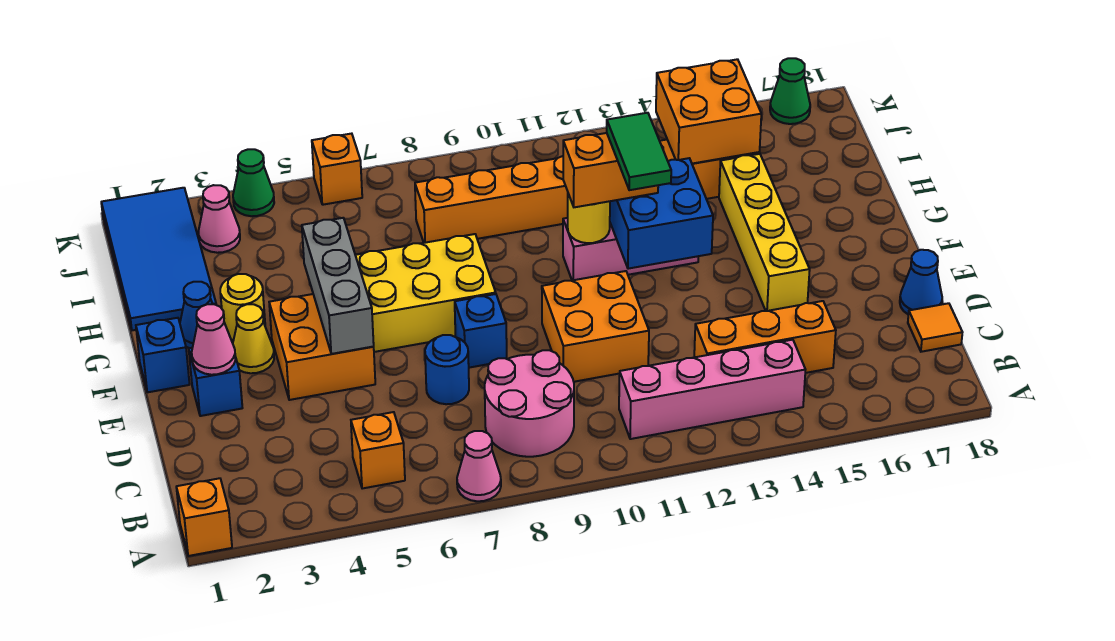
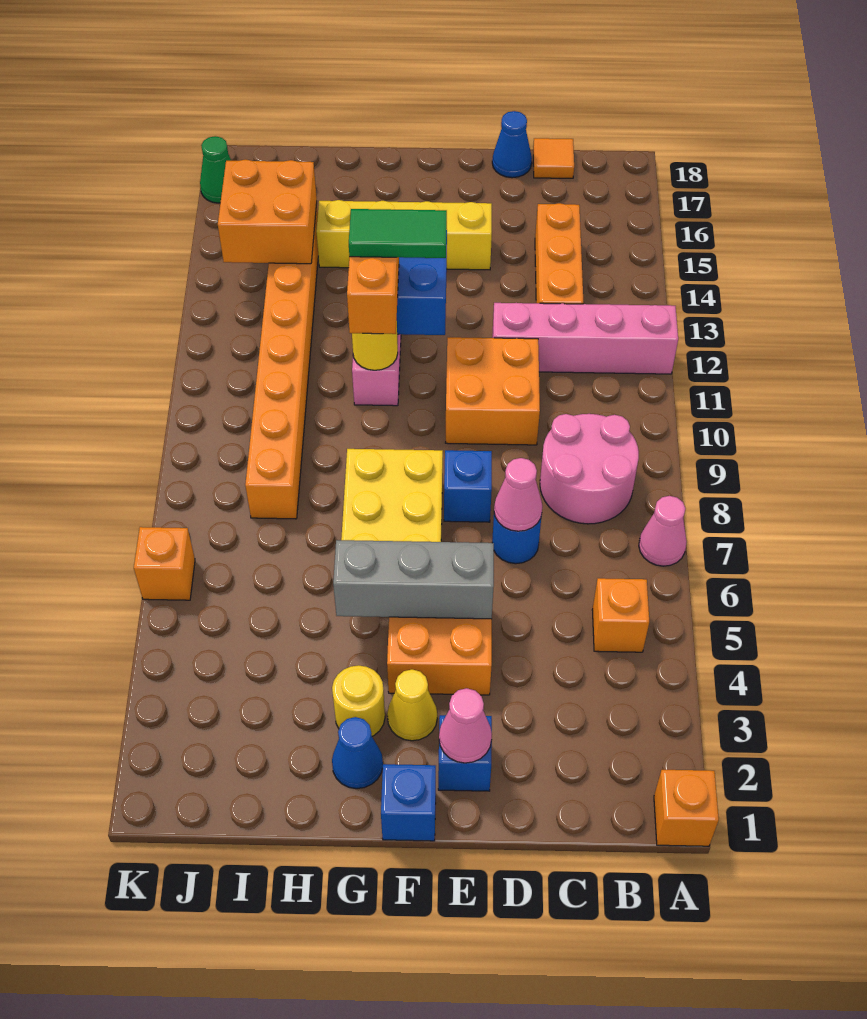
pink brick B11:B14 level 1 -> pink brick A12:D12 level 1
blue tile H1:K2 level 1 -> none
pink cone J3 level 1 -> pink cone D7 level 2
green cone K4 level 1 -> none

